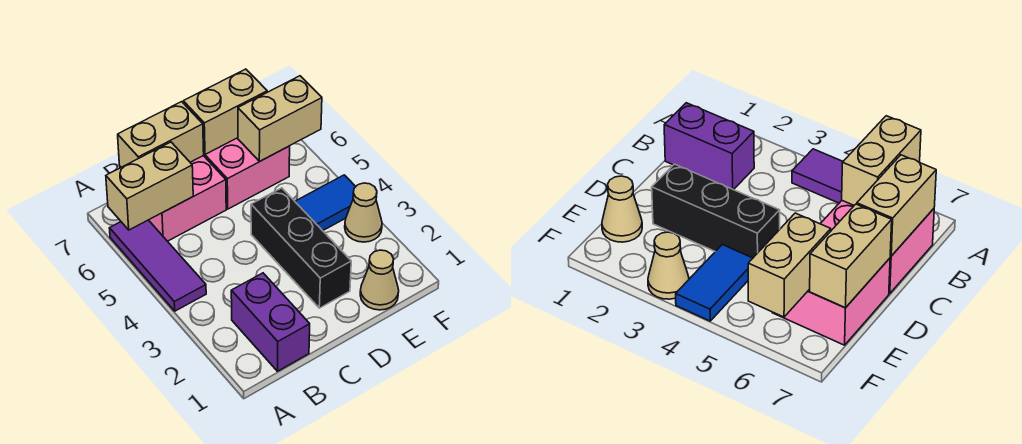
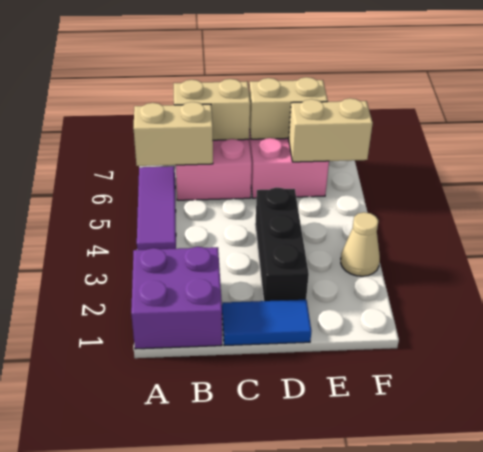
purple brick B1:B2 level 1 -> purple brick A1:B2 level 1
tan cone E1 level 1 -> none
blue tile E4:F4 level 1 -> blue tile C1:D1 level 1

